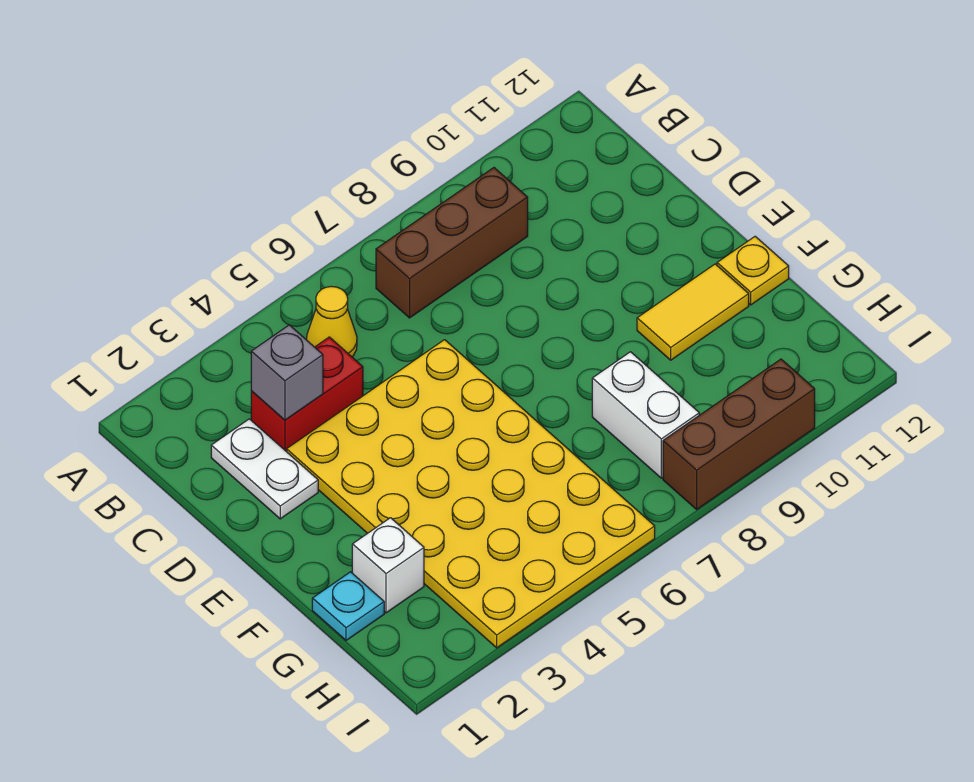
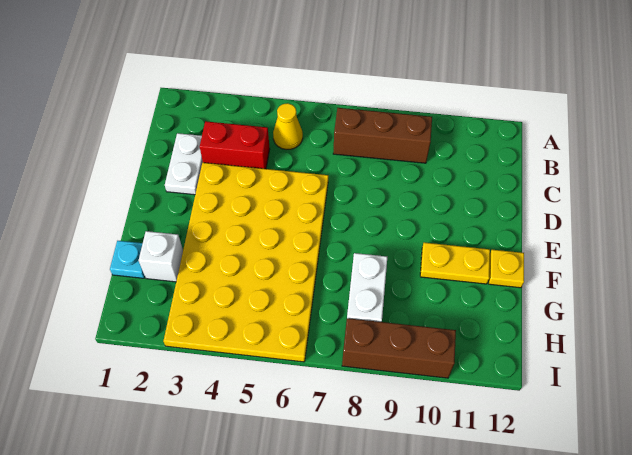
grey brick C3 level 2 -> none
yellow tile F10:F11 level 1 -> yellow plate F10:F11 level 1

